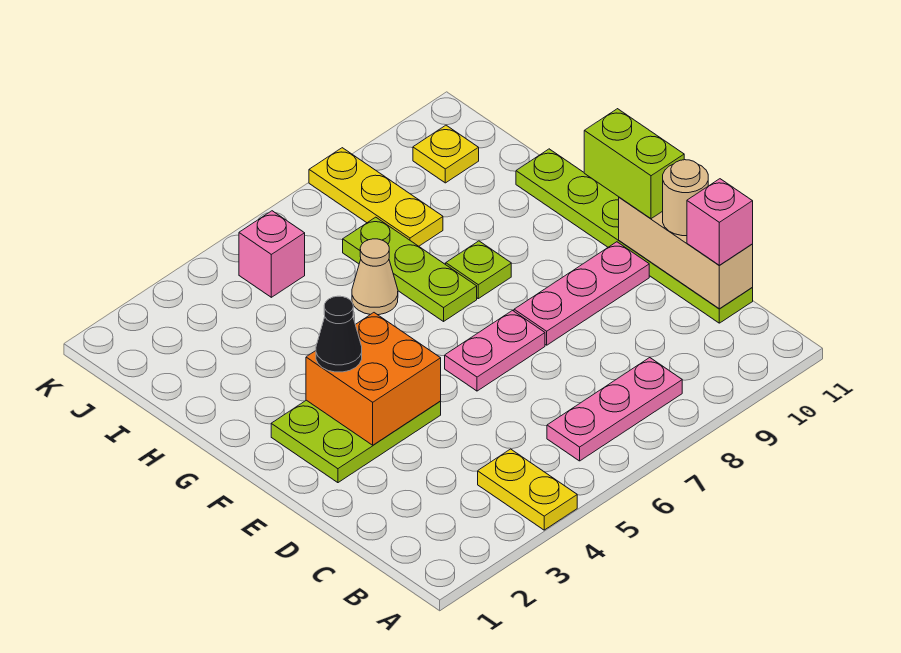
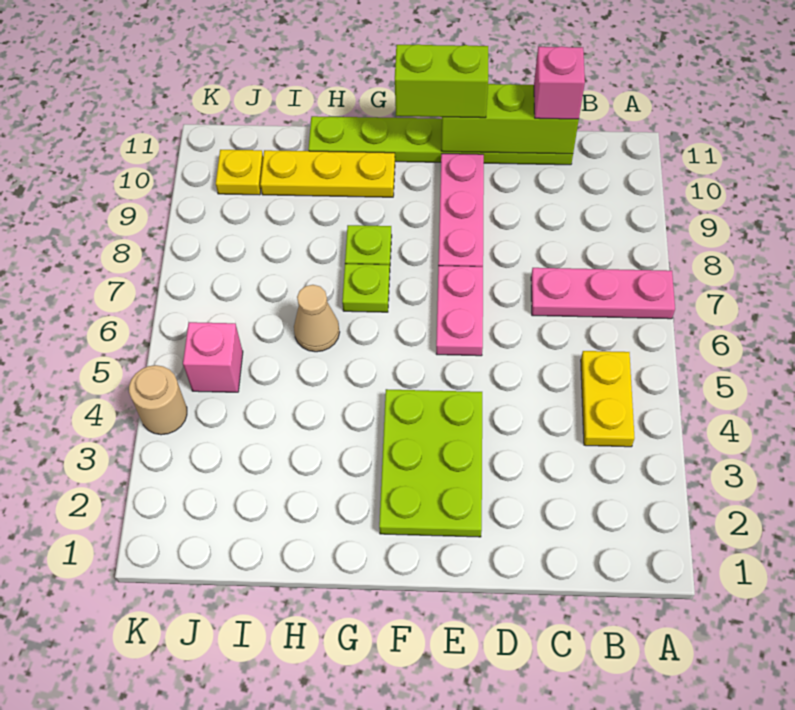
yellow plate A4:B4 level 1 -> yellow plate B4:B5 level 1
pink plate B6:B8 level 1 -> pink plate A7:C7 level 1
tan brick C11:E11 level 2 -> lime brick C11:E11 level 2
tan round brick D11 level 3 -> tan round brick K4 level 1
orange brick E3:F4 level 2 -> none
black cone F3 level 3 -> none
lime plate G7:I7 level 1 -> lime plate G7 level 1
yellow plate I8:K8 level 1 -> yellow plate G10:I10 level 1

